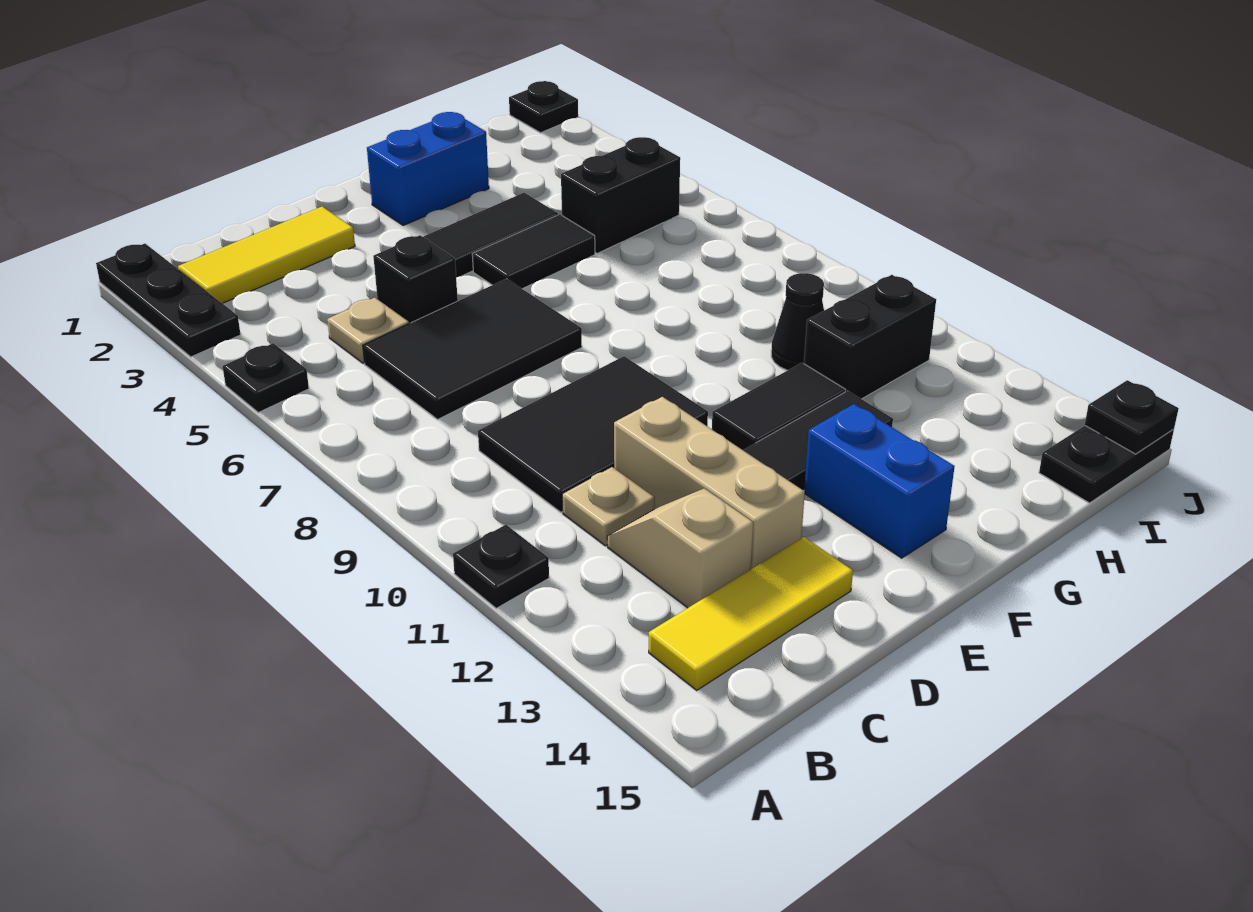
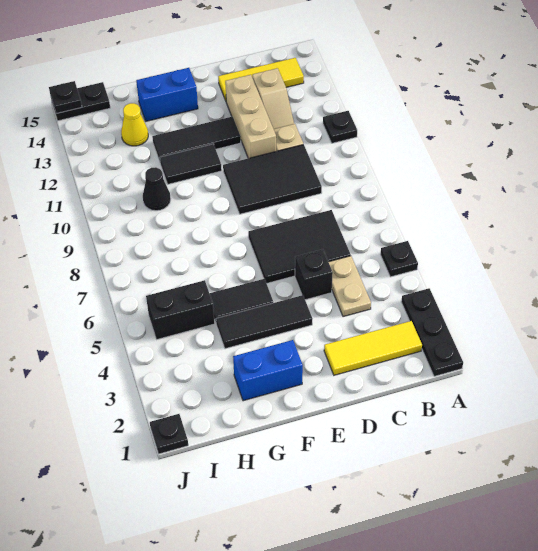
tan plate C5 level 1 -> tan plate C4:C5 level 1
blue brick F13:F14 level 1 -> blue brick F14:G14 level 1
black brick H11:I11 level 1 -> none
none -> yellow cone H13 level 1

